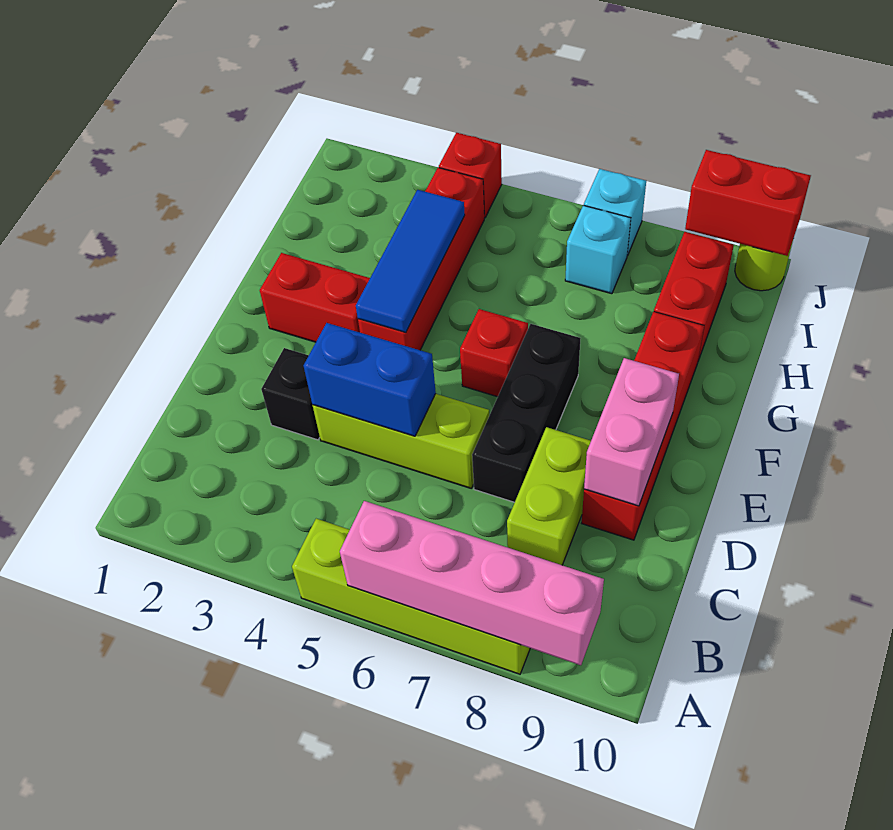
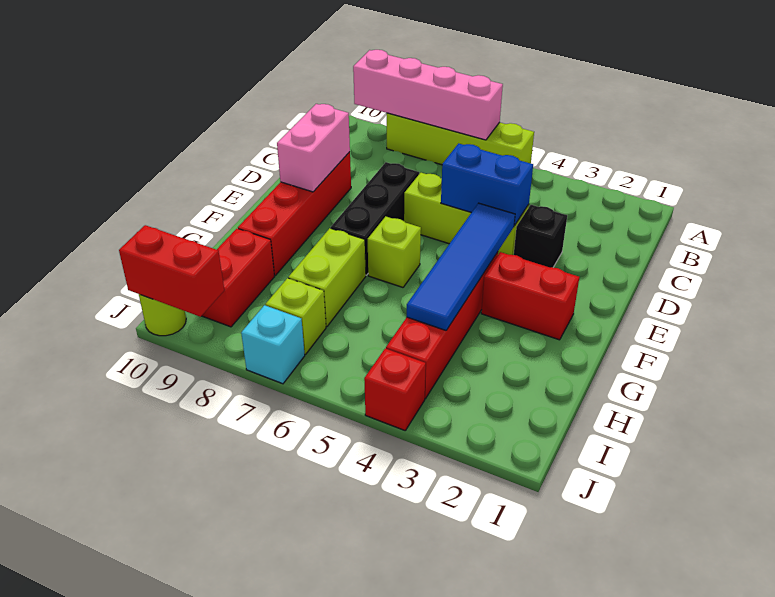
lime brick C8:D8 level 1 -> lime brick G7:H7 level 1
blue tile F4:H4 level 2 -> blue tile E4:H4 level 2
red brick F6 level 1 -> lime brick F6 level 1
cyan brick I7 level 1 -> lime brick I7 level 1

